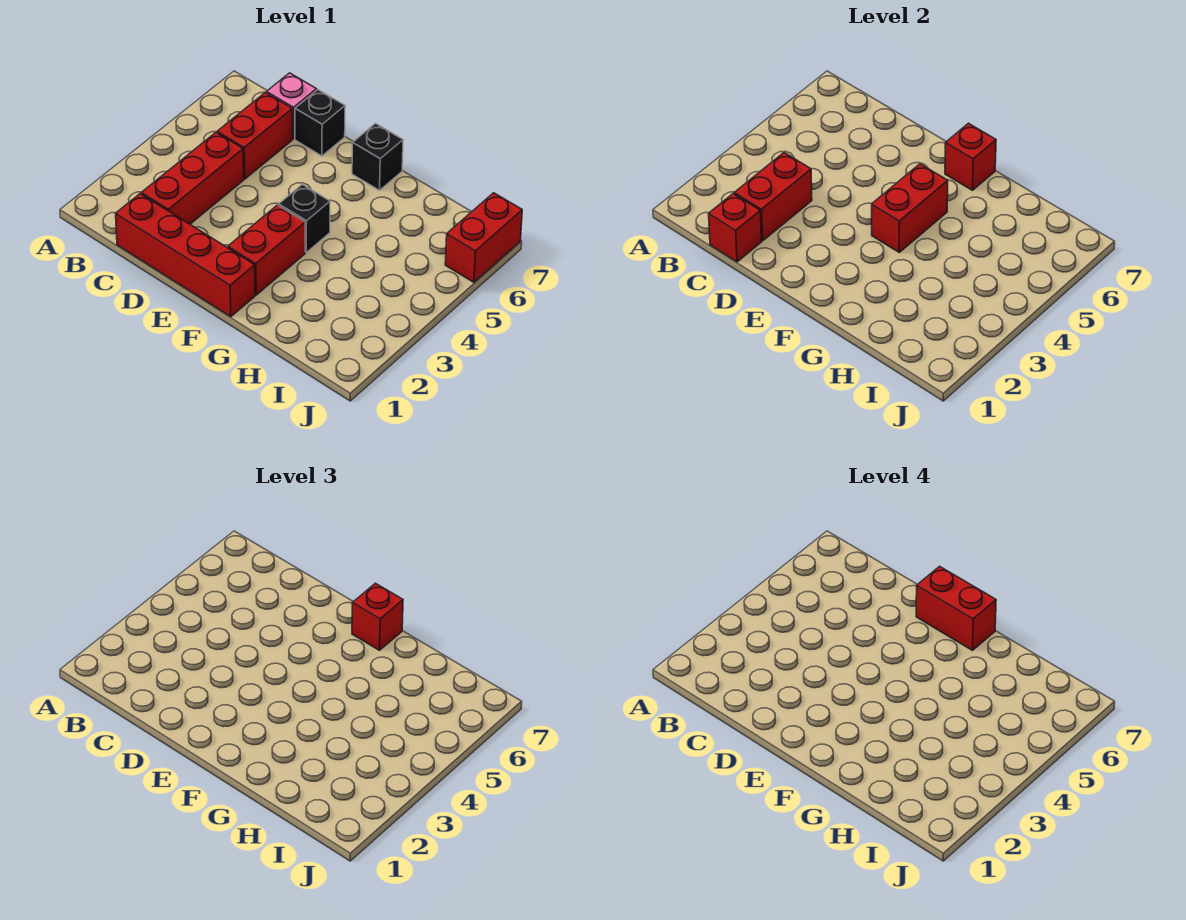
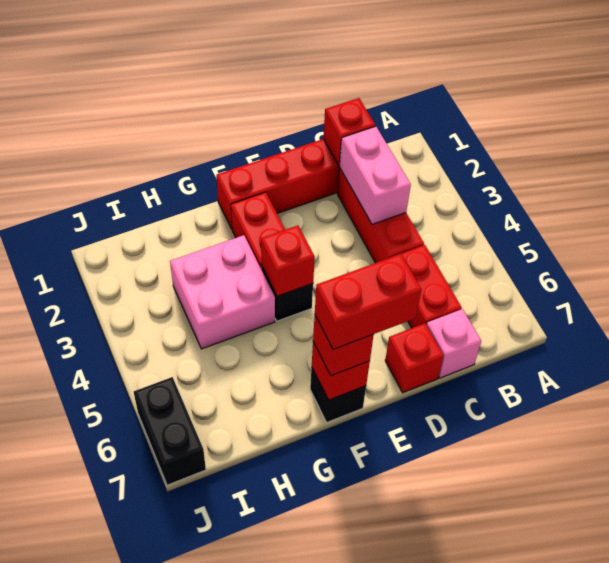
red brick C2:C3 level 2 -> pink brick C2:C3 level 2
black brick D7 level 1 -> red brick D7 level 1
red brick F4:F5 level 2 -> red brick F4 level 2
none -> pink brick G3:H4 level 1
red brick J6:J7 level 1 -> black brick J6:J7 level 1

